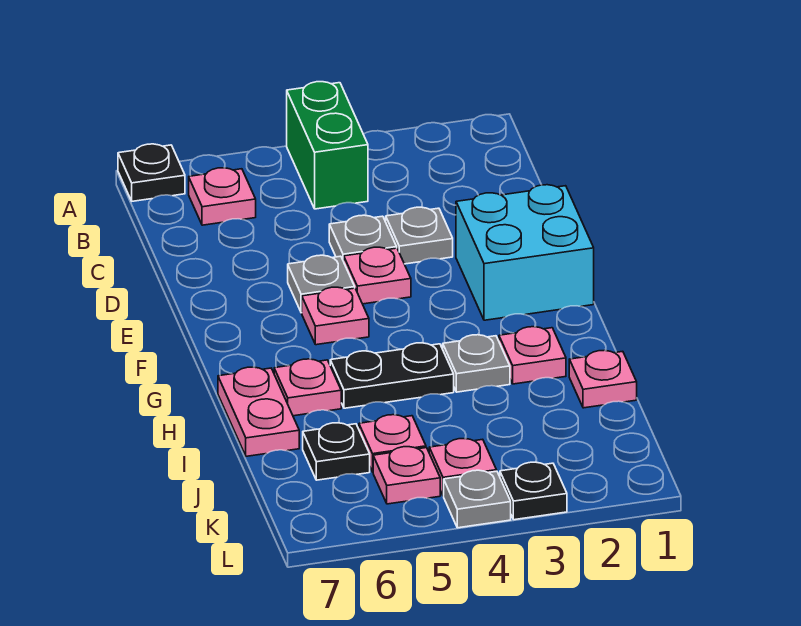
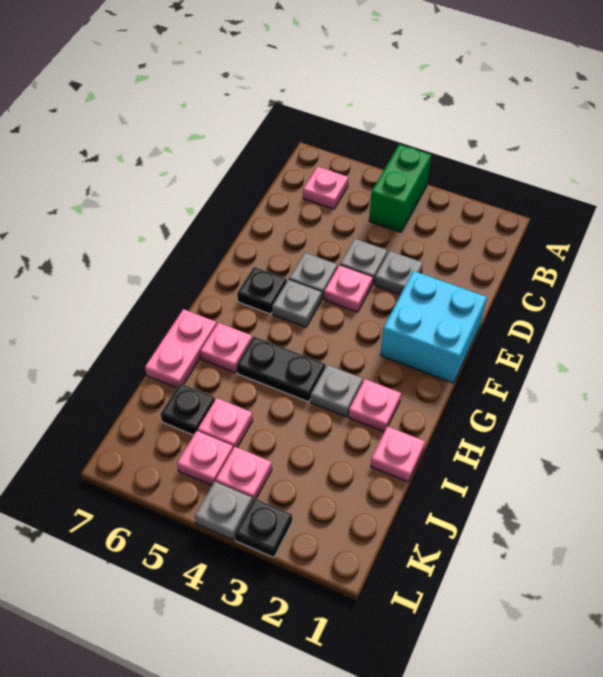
black plate A7 level 1 -> black plate F6 level 1
pink plate F5 level 1 -> grey plate F5 level 1

